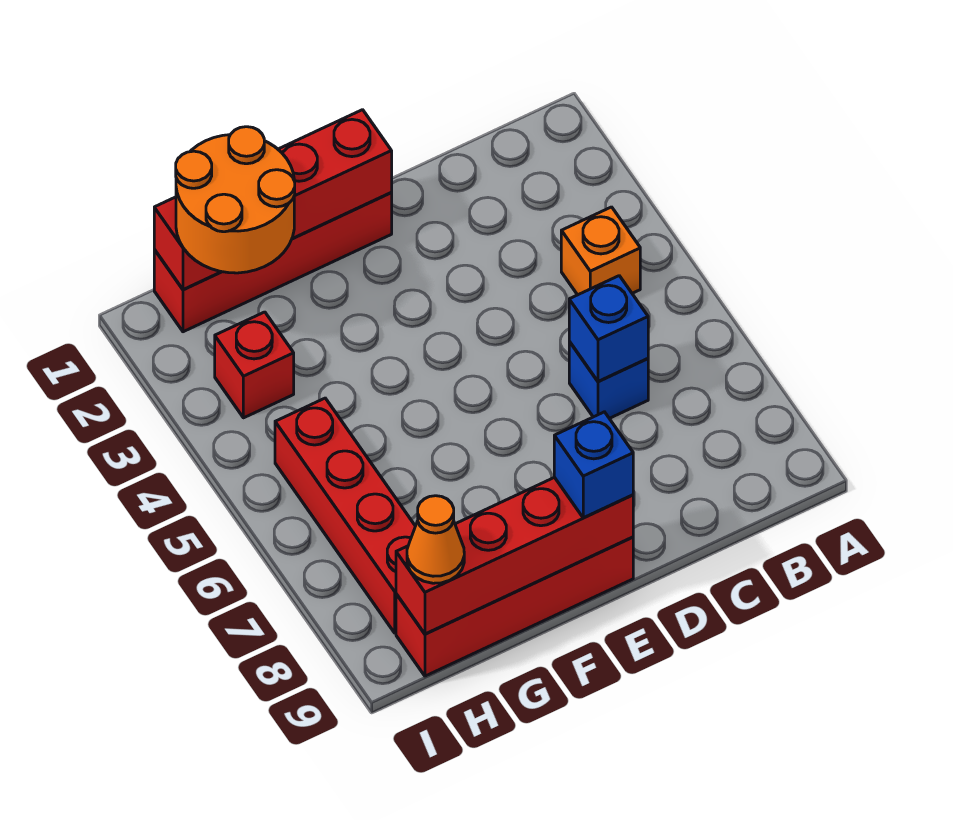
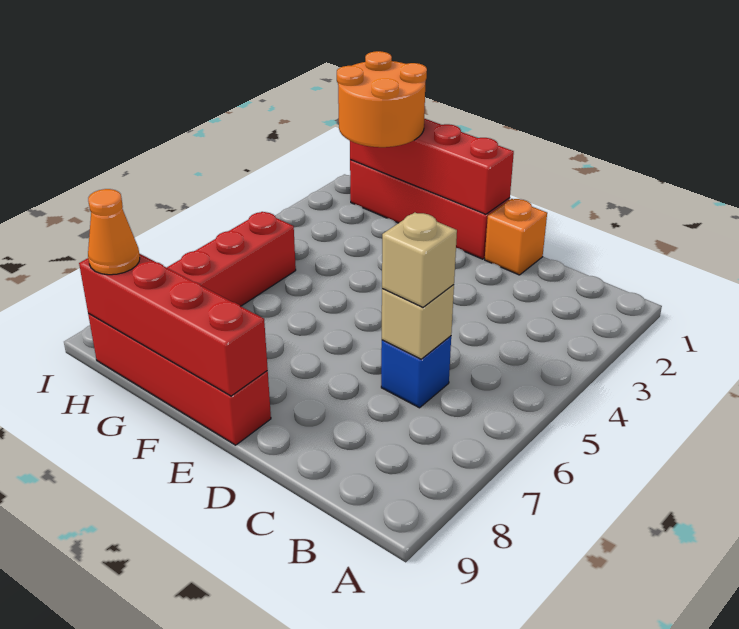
orange brick B4 level 1 -> orange brick D1 level 1
blue brick C6 level 2 -> tan brick C6 level 2
none -> tan brick C6 level 3
blue brick E9 level 3 -> none
red brick H3 level 1 -> none

